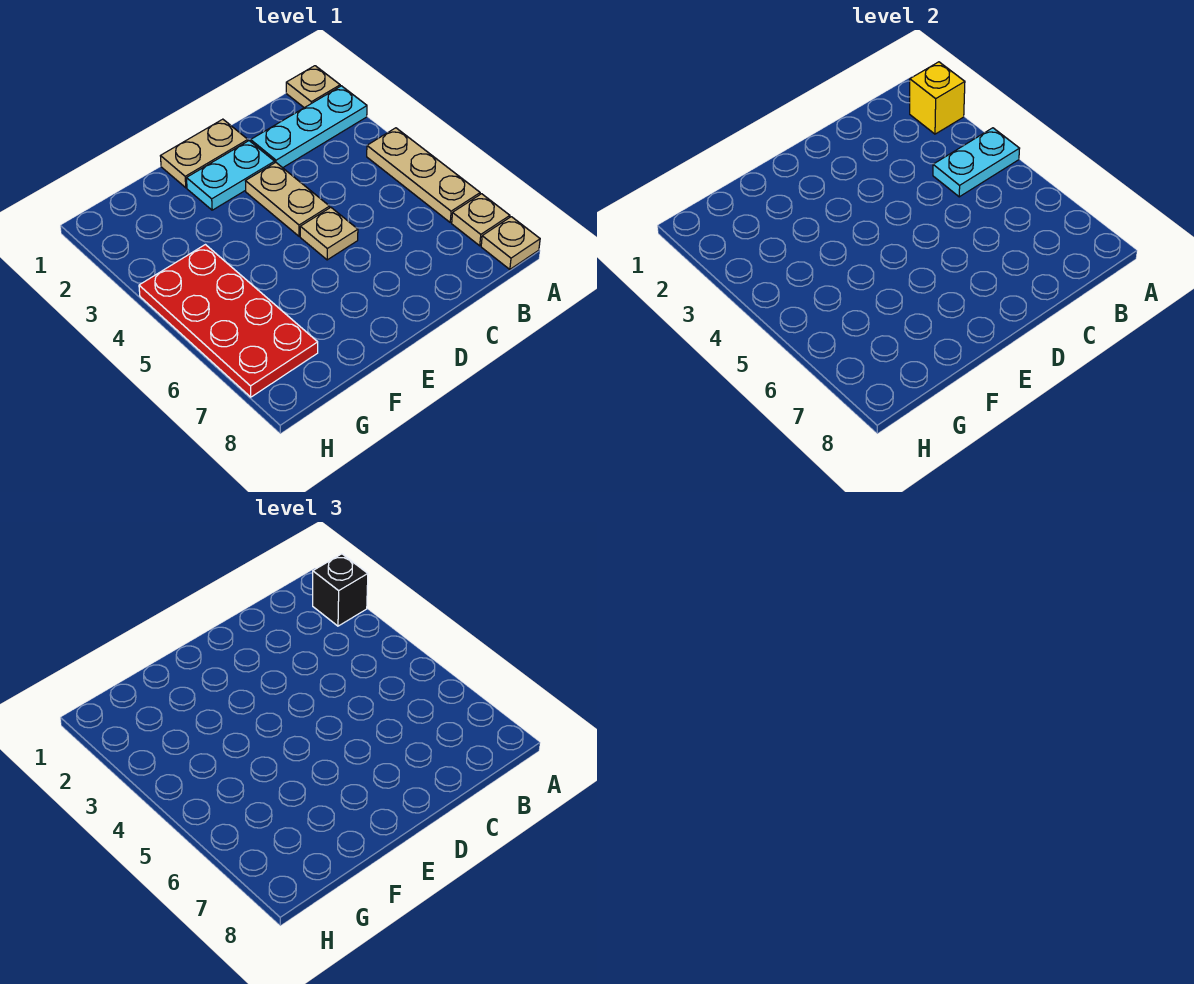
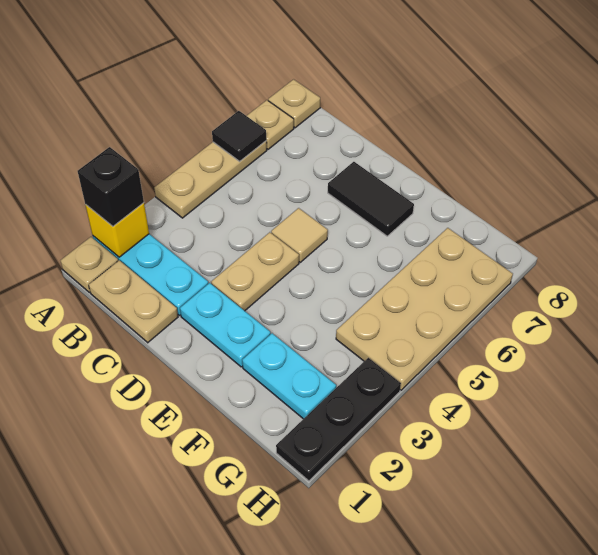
cyan plate A4:B4 level 2 -> cyan plate F2:G2 level 1
none -> black tile A6 level 2
tan plate D1:E1 level 1 -> tan plate B1:C1 level 1
tan plate D5 level 1 -> tan tile D5 level 1
none -> black tile D7:E7 level 1
red plate G4:H7 level 1 -> tan plate G4:H7 level 1
none -> black plate H1:H3 level 1

